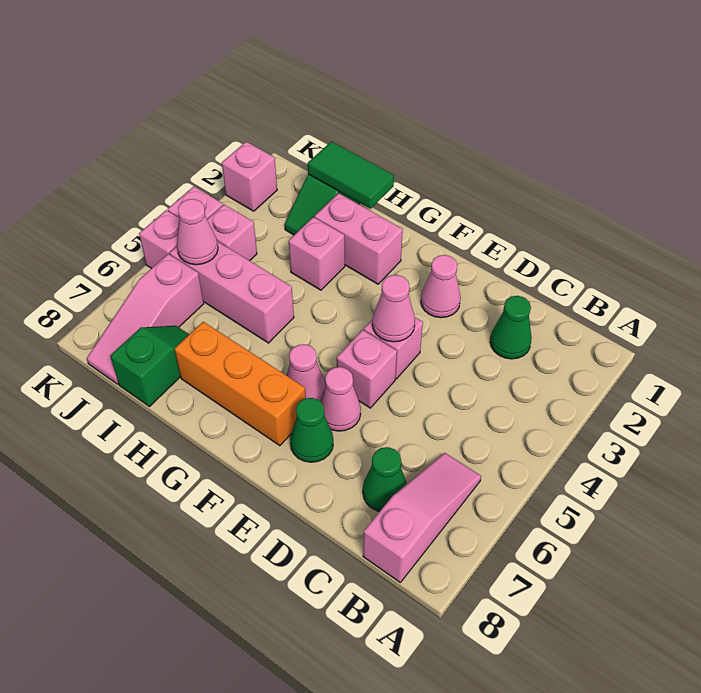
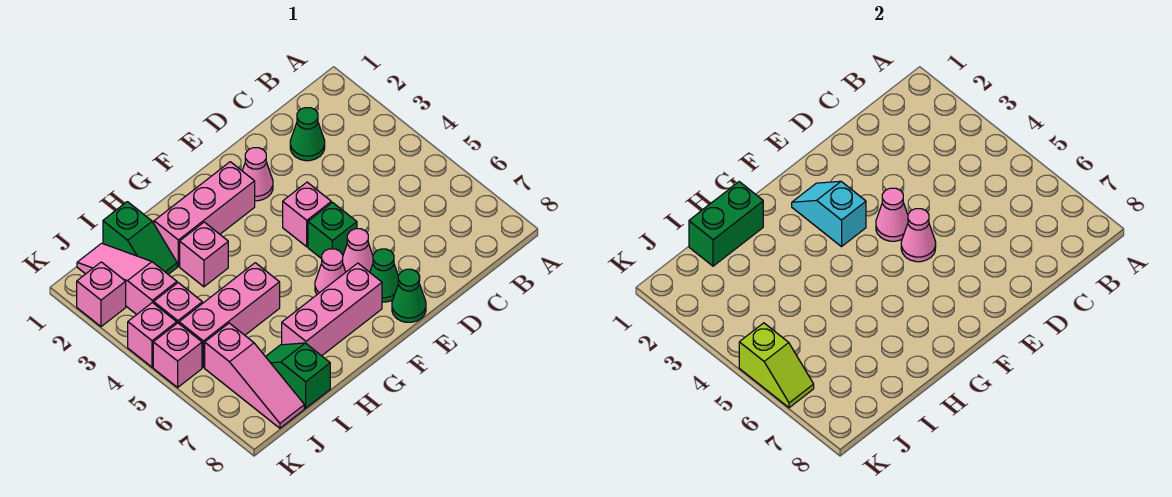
pink slope B6:B8 level 1 top 8 -> pink slope J1:J3 level 1 top 3
green cone C7 level 1 -> green cone E8 level 1
pink brick E5 level 1 -> green brick E5 level 1
none -> cyan slope F2:F3 level 2 top 3
orange brick F7:H7 level 1 -> pink brick F7:H7 level 1
pink brick G2:H2 level 1 -> pink brick F2:H2 level 1
green tile H1:I1 level 2 -> green brick H1:I1 level 2
pink cone J5 level 2 -> pink cone E5 level 2
none -> lime slope K5:K6 level 2 top 5

